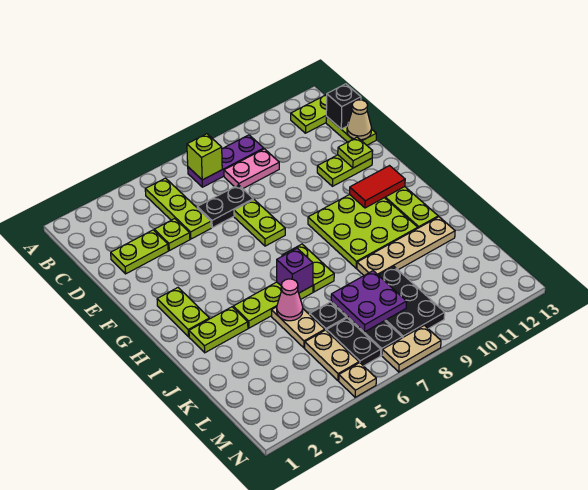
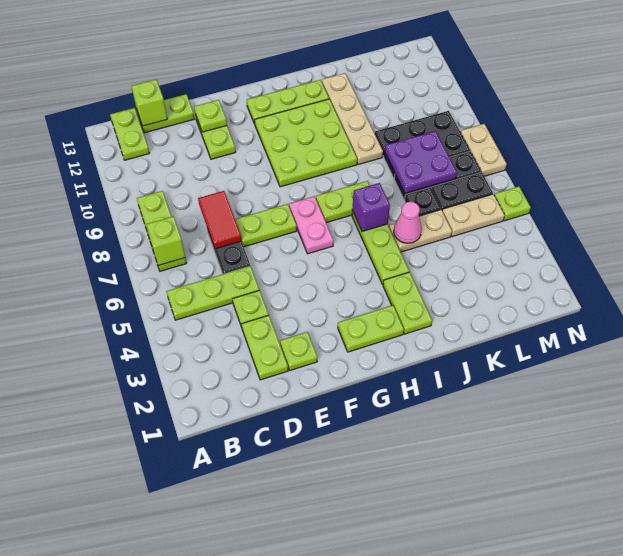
purple plate B7:B9 level 1 -> lime plate B7:B9 level 1
pink plate C8:C9 level 1 -> pink plate G6:G7 level 1
black brick C13 level 2 -> lime brick C13 level 2
tan cone D13 level 2 -> none
none -> lime plate E2 level 1
red tile G11:G12 level 2 -> red tile D7:D8 level 2
tan plate N5 level 1 -> lime plate N5 level 1

